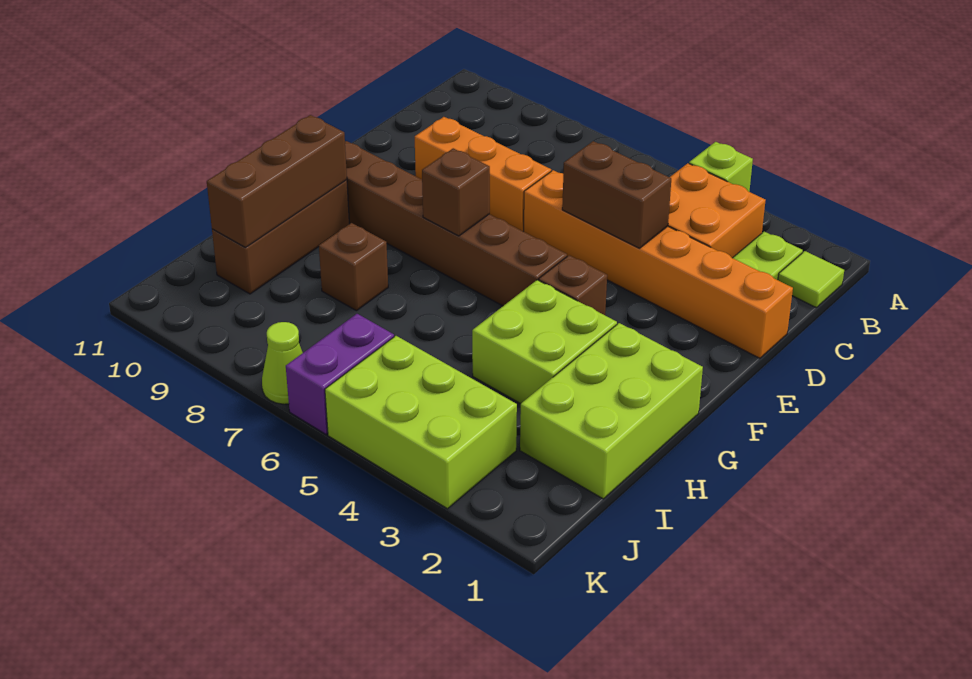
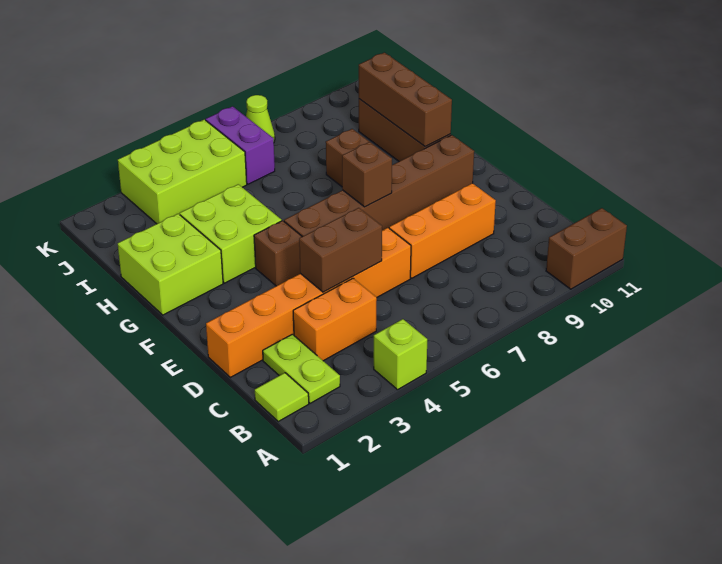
none -> brown brick A10:A11 level 1
orange brick B3:C4 level 1 -> orange brick C3:C4 level 1
lime brick G1:I2 level 1 -> lime brick G1:H2 level 1

